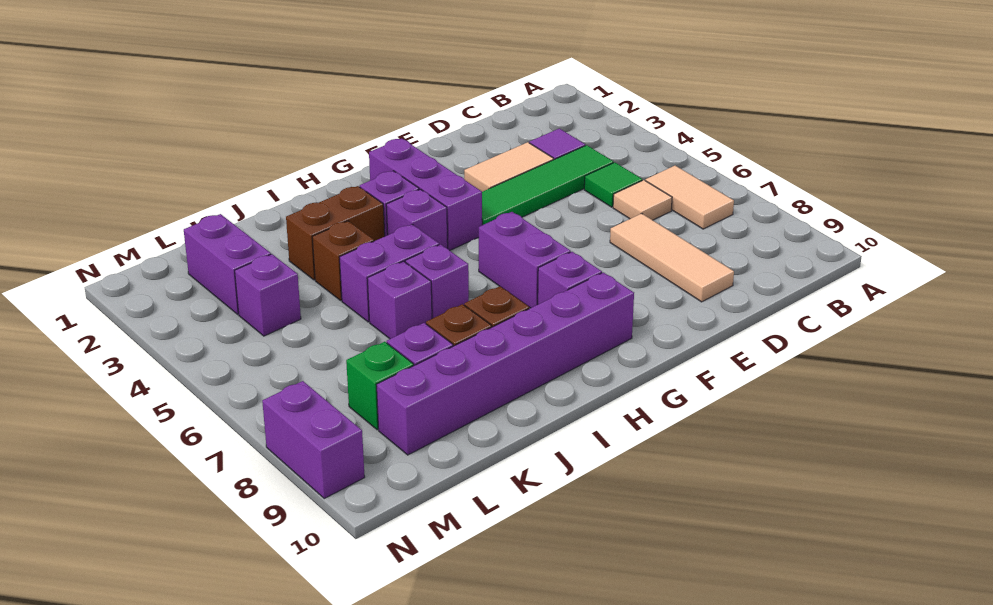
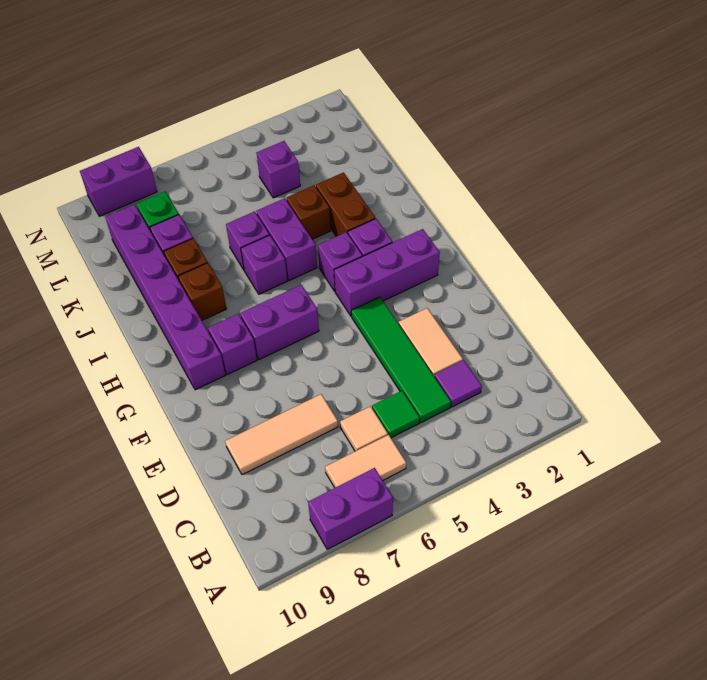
purple brick L2:L3 level 1 -> purple brick A7:A8 level 1

